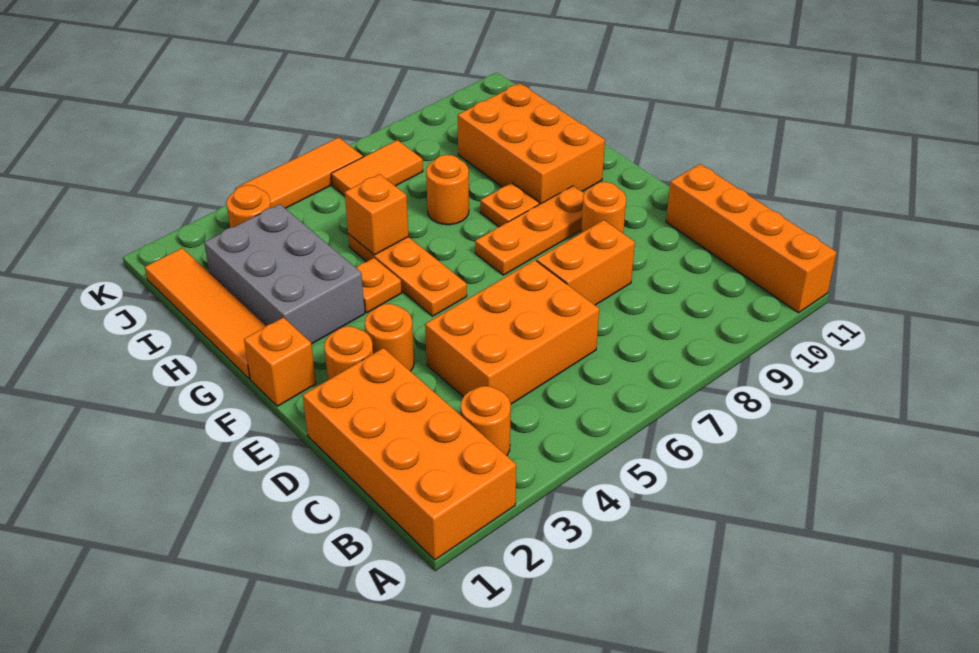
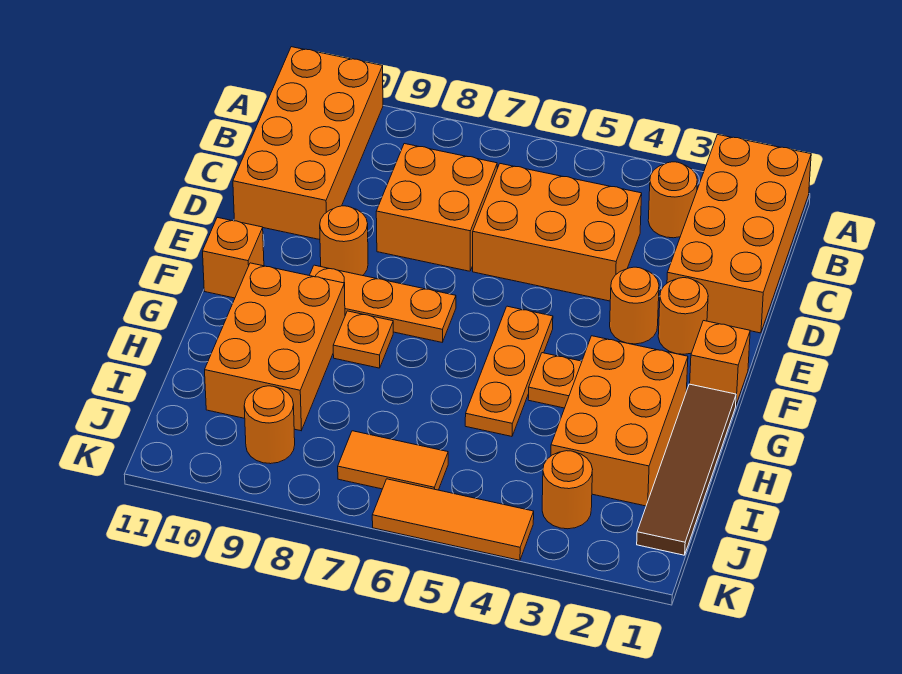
orange brick A11:D11 level 1 -> orange brick A10:D11 level 1
orange brick D7:D8 level 1 -> orange brick C7:D8 level 1
orange tile G1:J1 level 1 -> brown tile G1:J1 level 1
grey brick G2:I3 level 1 -> orange brick G2:I3 level 1
orange brick H5 level 2 -> orange brick F11 level 1
orange round brick H7 level 1 -> orange round brick J9 level 1

